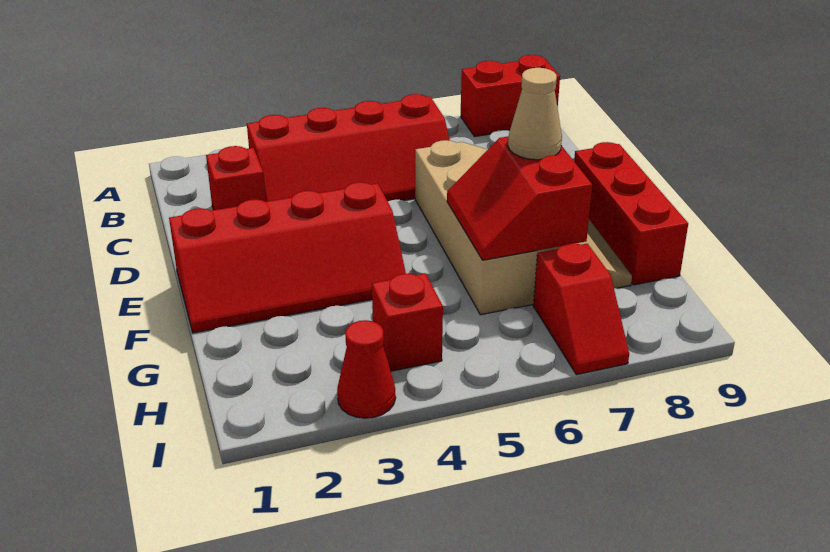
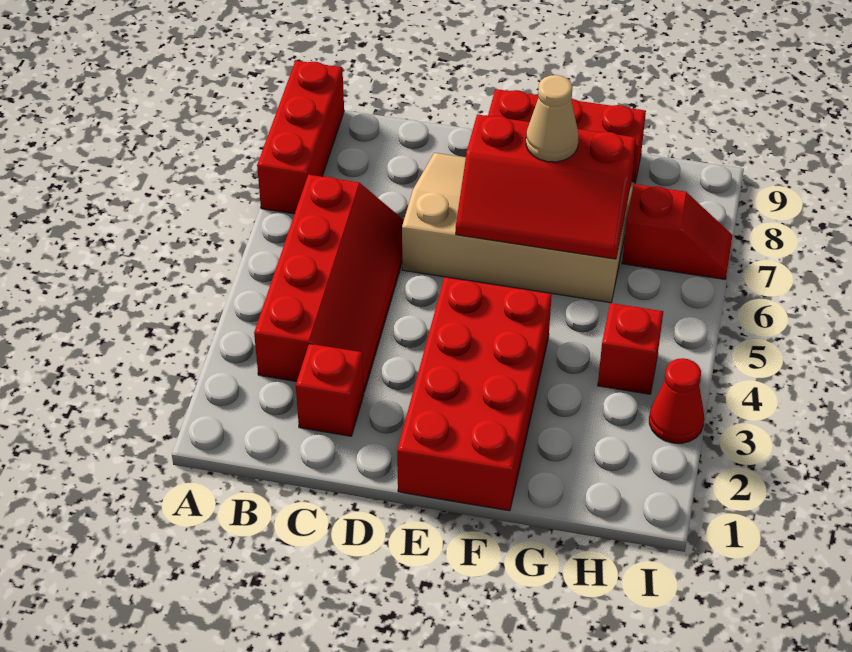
red brick A8:A9 level 1 -> red brick A7:A9 level 1
red slope E1:F4 level 1 top E -> red brick E1:F4 level 1
red slope F6:G7 level 2 top 7 -> red slope E6:G7 level 2 top 7

